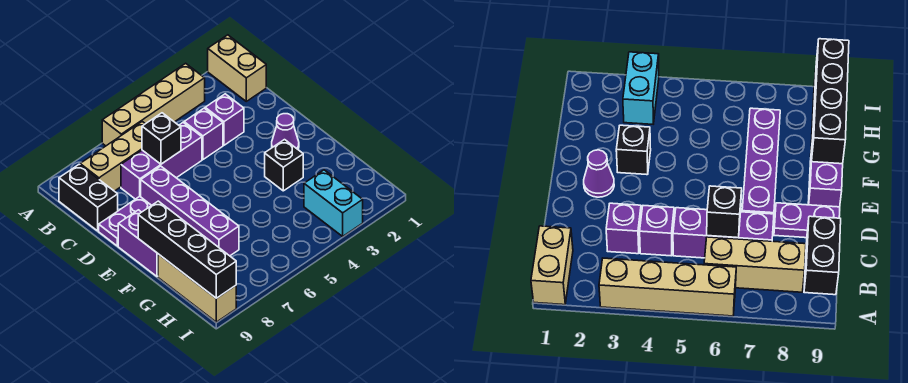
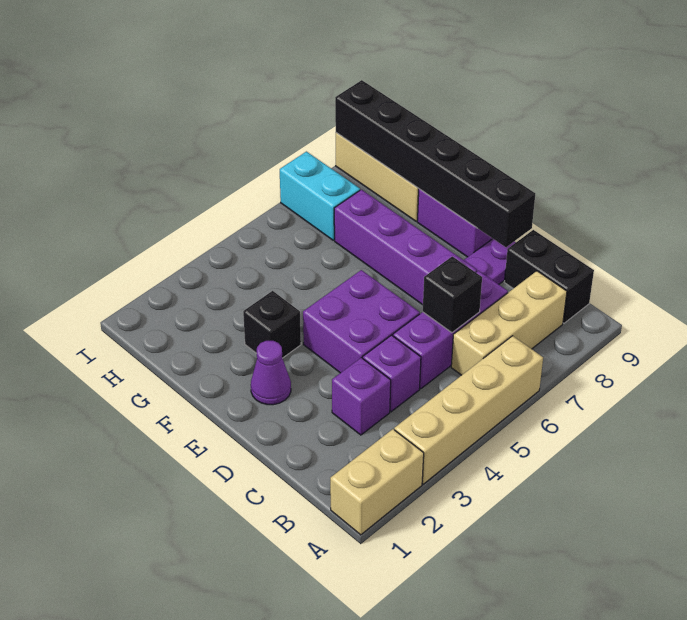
tan brick A1:B1 level 1 -> tan brick A1:A2 level 1
none -> purple brick D4:E5 level 1
black brick F9:I9 level 2 -> black brick D9:I9 level 2
cyan brick H3:I3 level 1 -> cyan brick H7:I7 level 1

